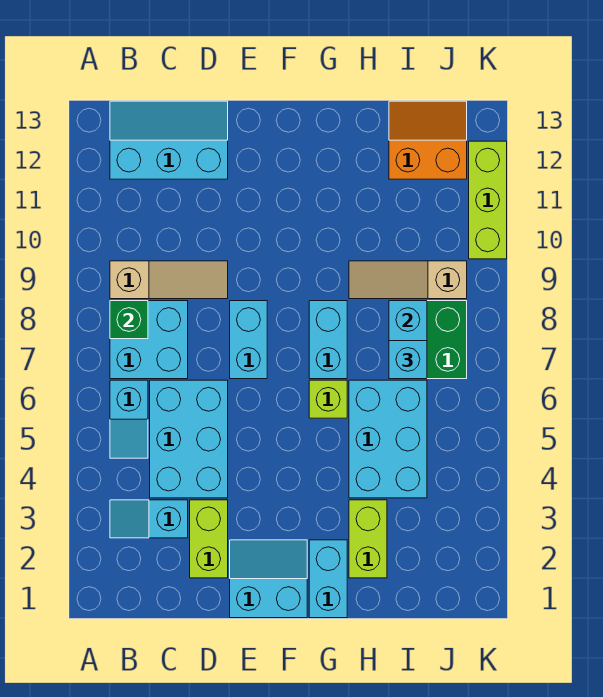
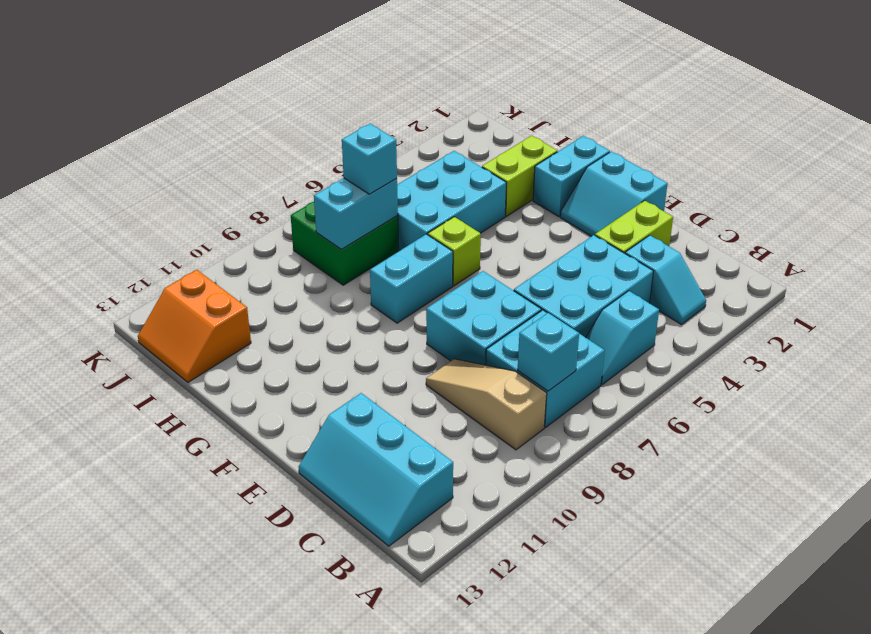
cyan slope B5:B6 level 1 top 6 -> cyan slope B5:B6 level 1 top 5
green brick B8 level 2 -> cyan brick B8 level 2
cyan brick E7:E8 level 1 -> cyan brick D7:E8 level 1
tan slope H9:J9 level 1 top J -> none
lime brick K10:K12 level 1 -> none

